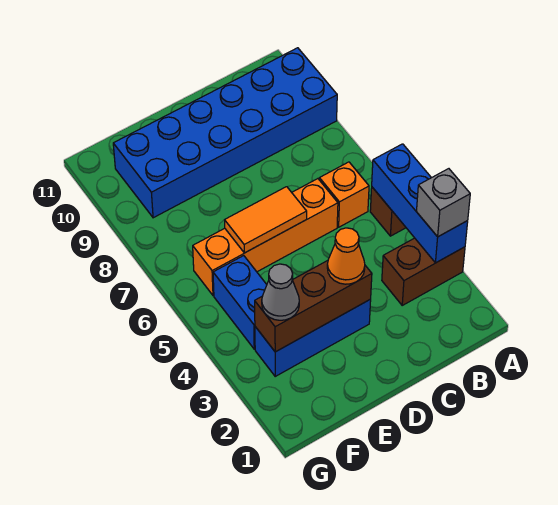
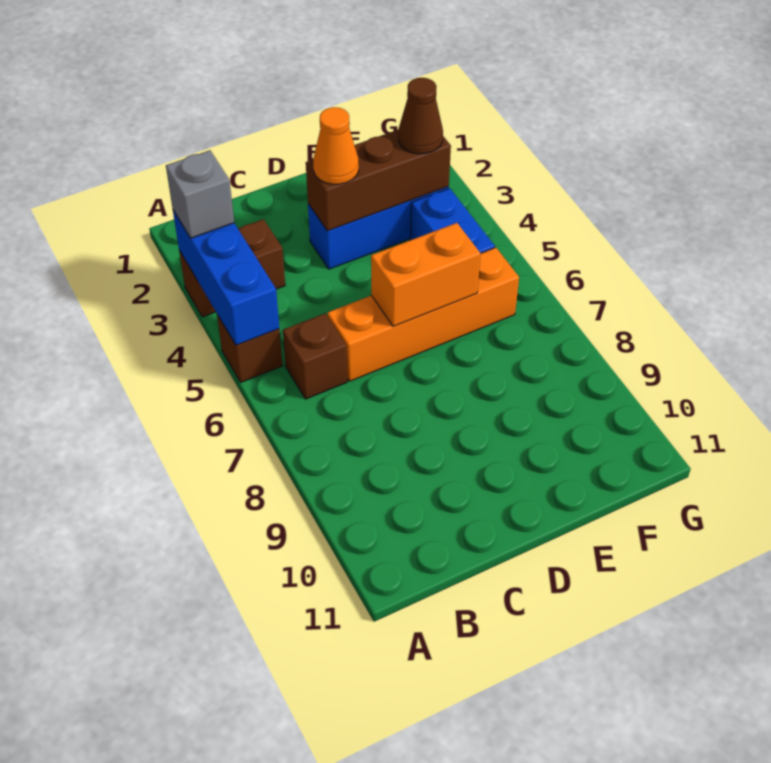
blue brick A9:F10 level 1 -> none
orange brick B6 level 1 -> brown brick B6 level 1
orange tile D6:E6 level 2 -> orange brick D6:E6 level 2
grey cone F3 level 3 -> brown cone F3 level 3

